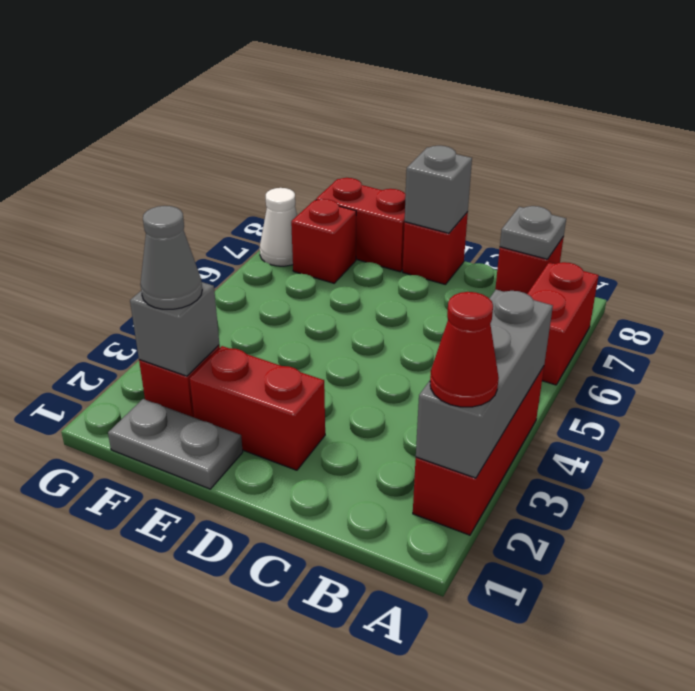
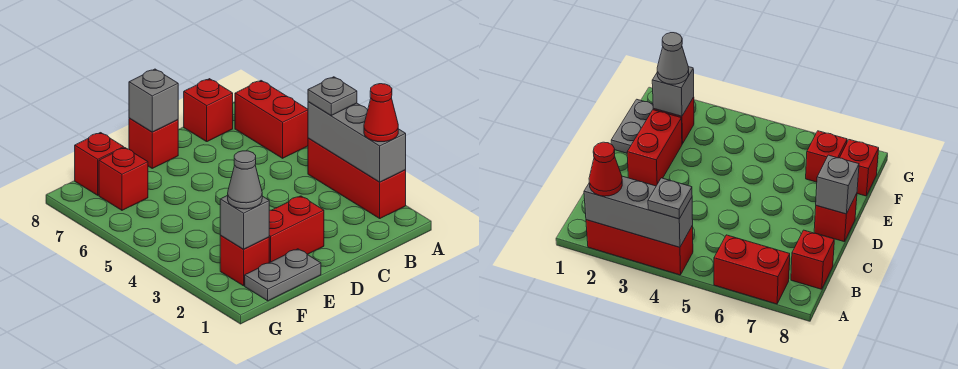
grey plate B8 level 2 -> grey plate A4 level 3
red brick E8:F8 level 1 -> red brick F8 level 1
white cone G7 level 1 -> none

